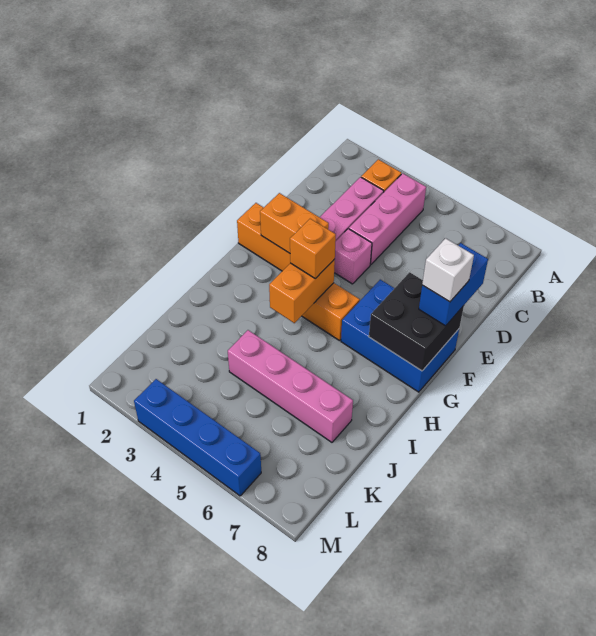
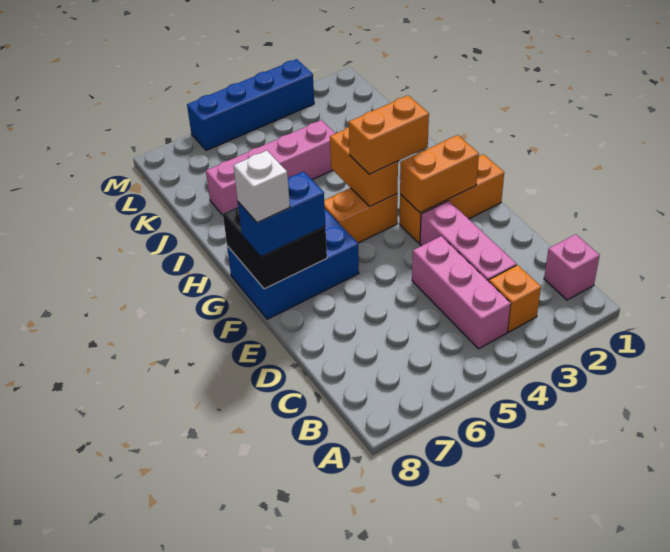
pink brick E4 level 1 -> pink brick B1 level 1
blue brick E8:F8 level 3 -> blue brick F7:F8 level 3
orange brick G4 level 3 -> orange brick G3:G4 level 3

